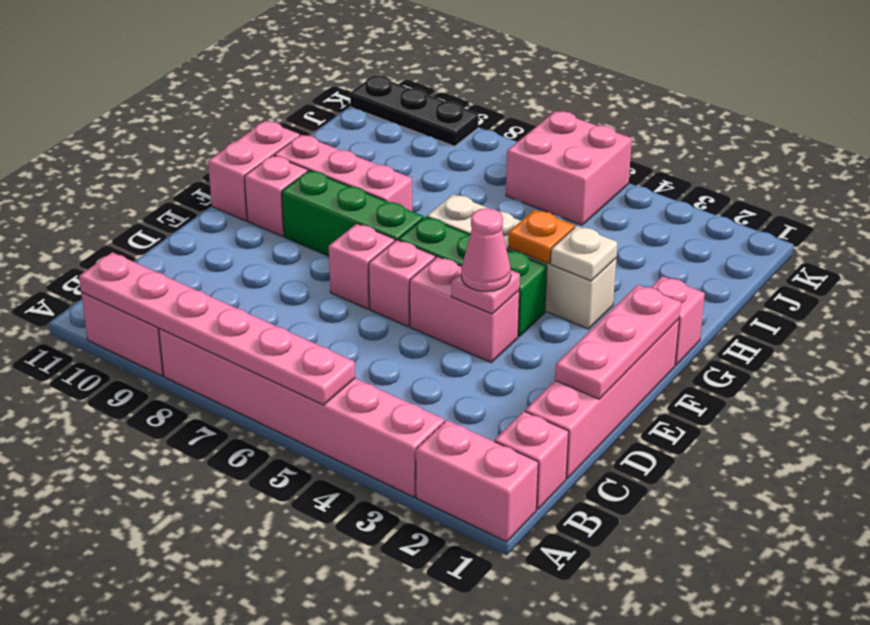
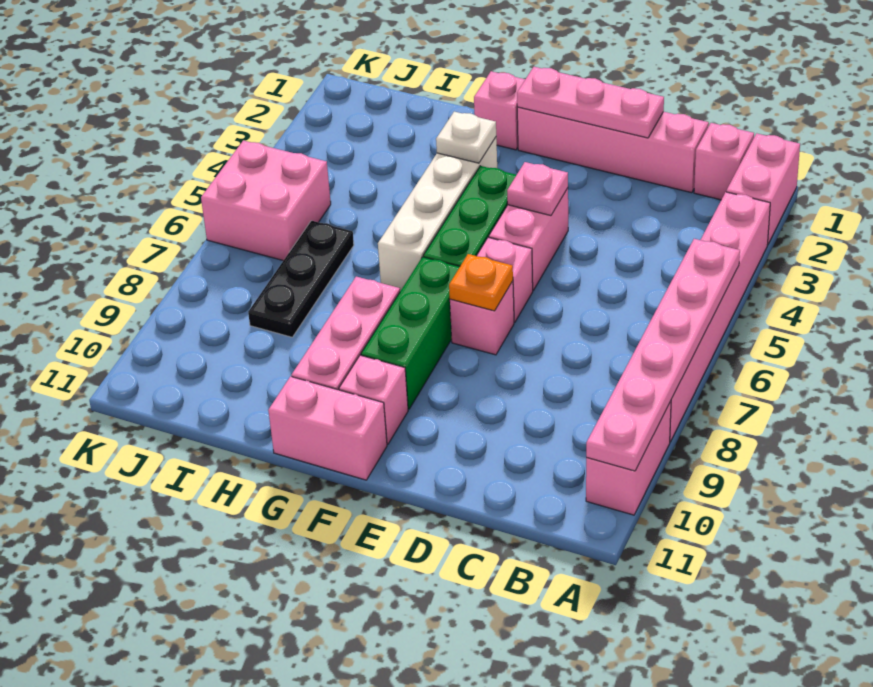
pink cone E4 level 3 -> none
orange plate G4 level 2 -> orange plate E7 level 2
black plate K9:K11 level 1 -> black plate I6:I8 level 1

